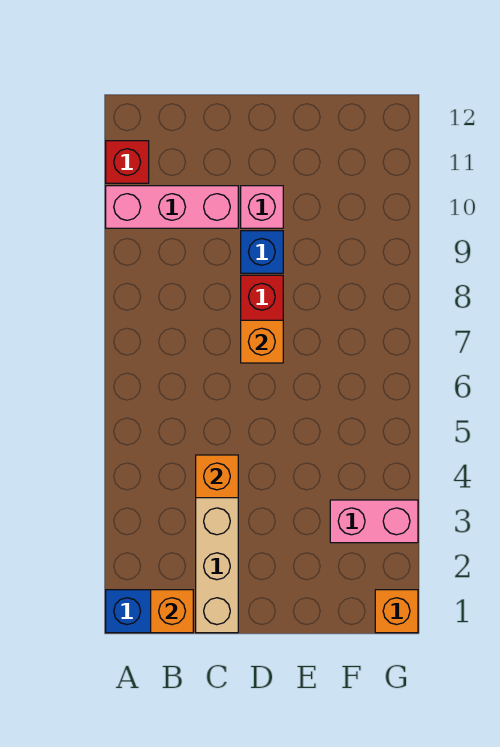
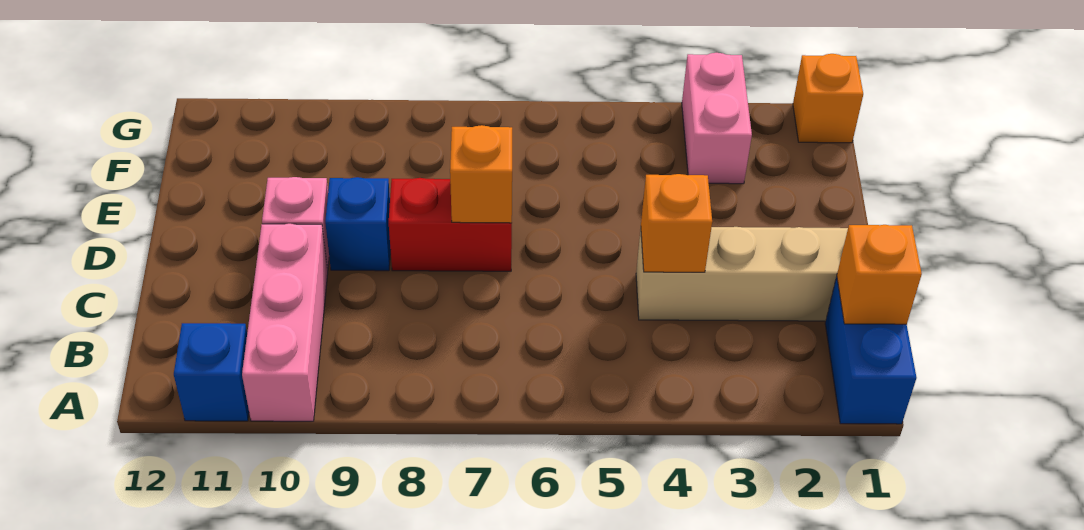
red brick A11 level 1 -> blue brick A11 level 1

